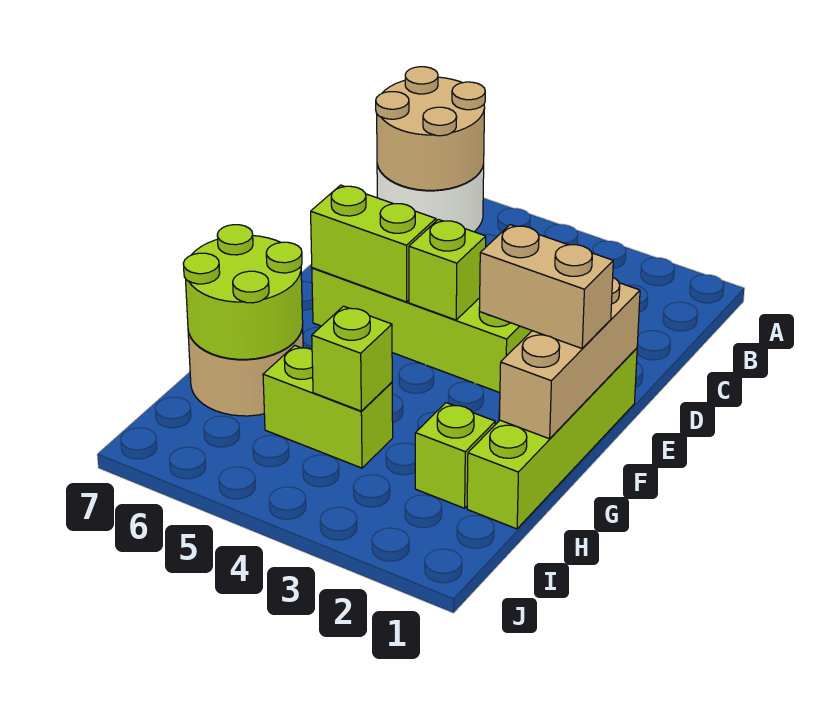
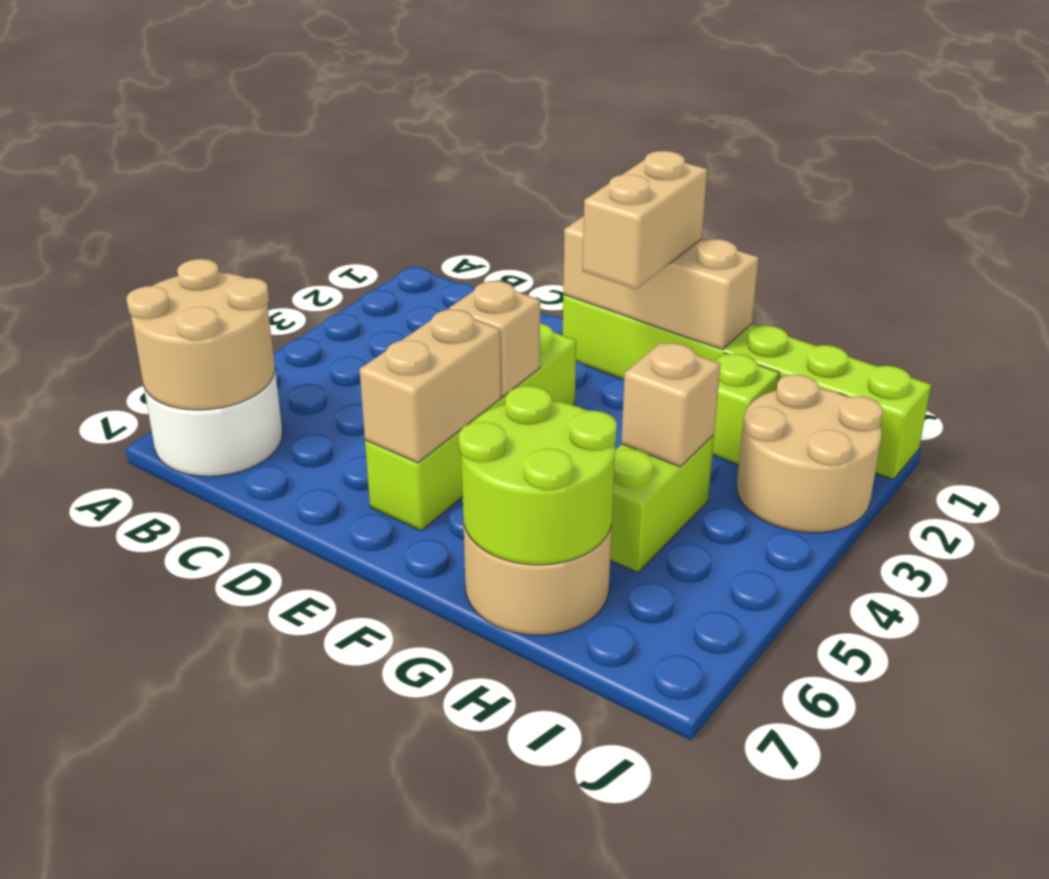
lime brick E1:H1 level 1 -> lime brick E1:J1 level 1
lime brick E4 level 2 -> tan brick E4 level 2
lime brick E5:E6 level 2 -> tan brick E5:E6 level 2
lime brick H4 level 2 -> tan brick H4 level 2
none -> tan round brick I2:J3 level 1

